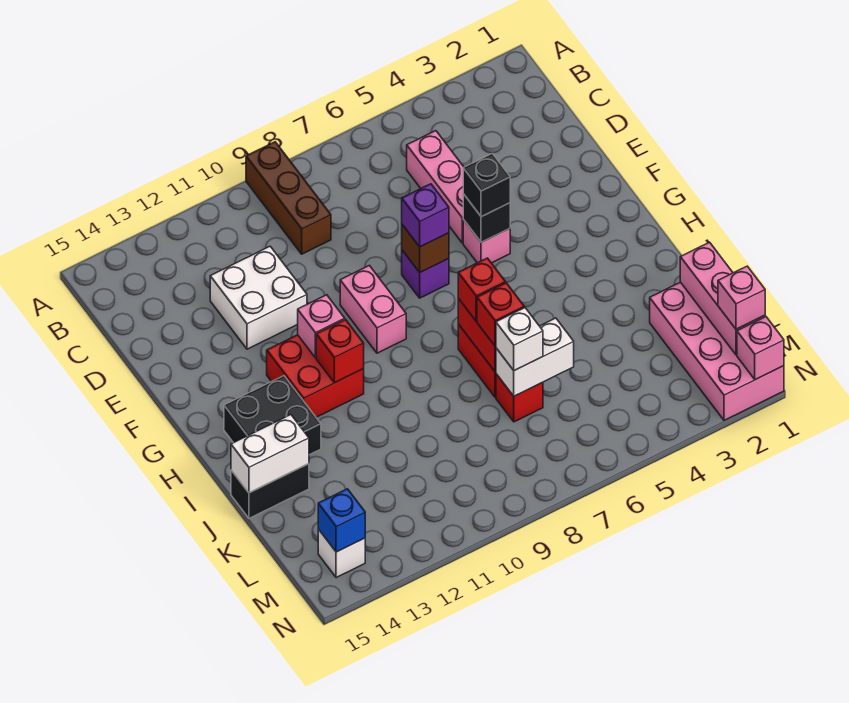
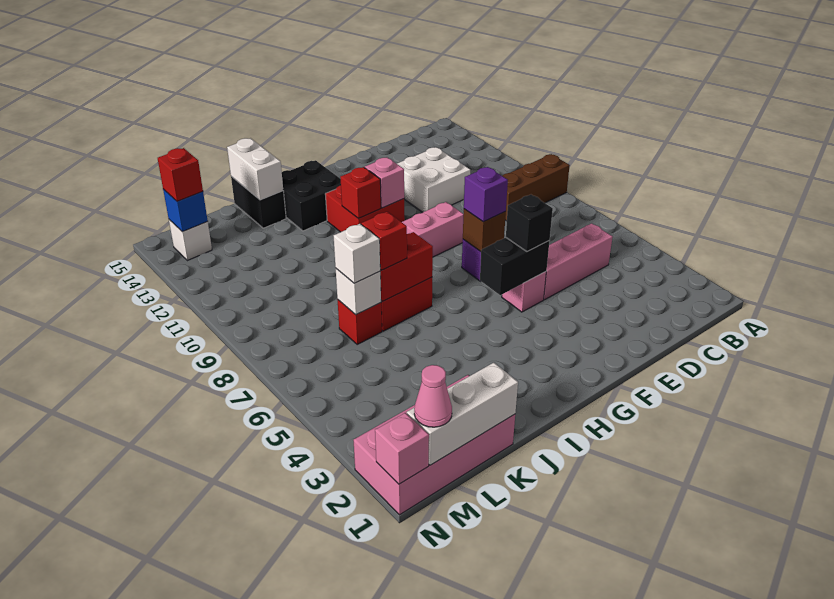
black brick F5 level 2 -> black brick F5:G5 level 2
red brick I7 level 3 -> red brick M14 level 3
pink brick K1:M1 level 2 -> white brick K1:M1 level 2
white brick K6:K7 level 2 -> white brick K7 level 2
pink brick M1 level 3 -> pink cone M1 level 3

